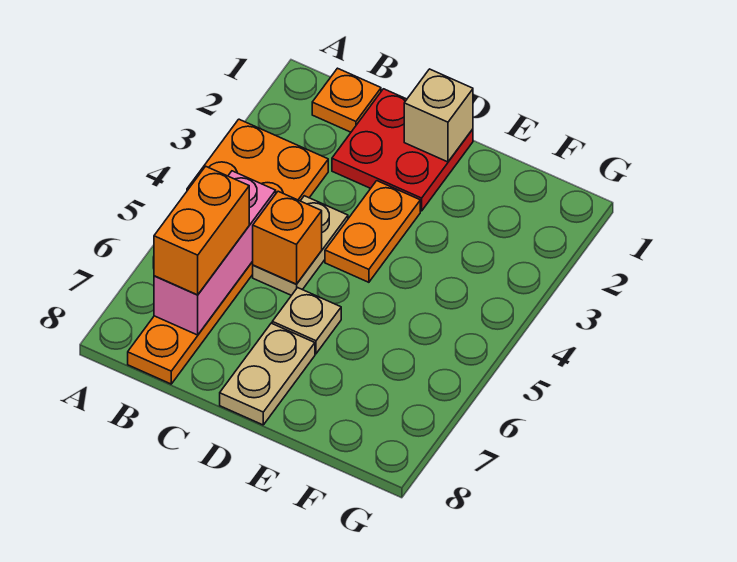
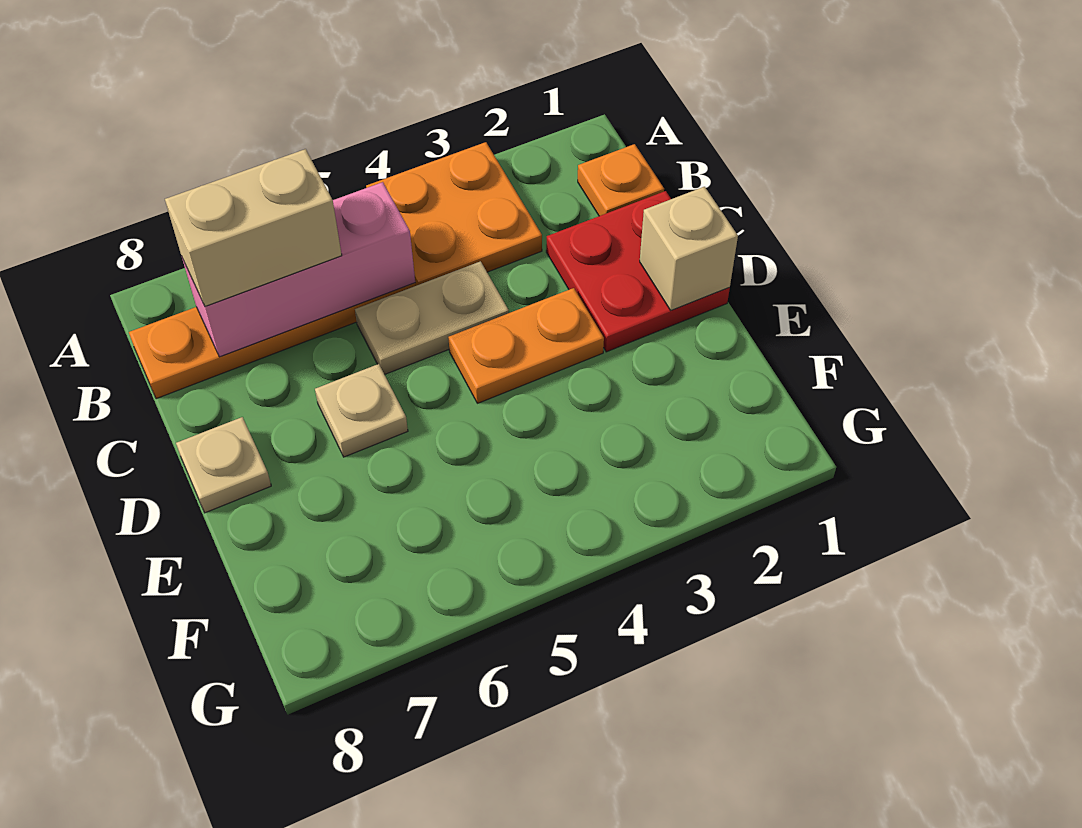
orange brick B6:B7 level 3 -> tan brick B6:B7 level 3
orange brick C5 level 2 -> none
tan plate D7:D8 level 1 -> tan plate D8 level 1

